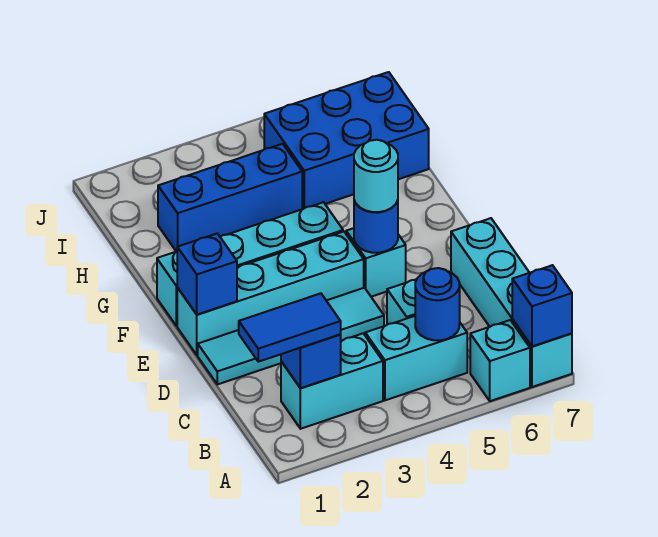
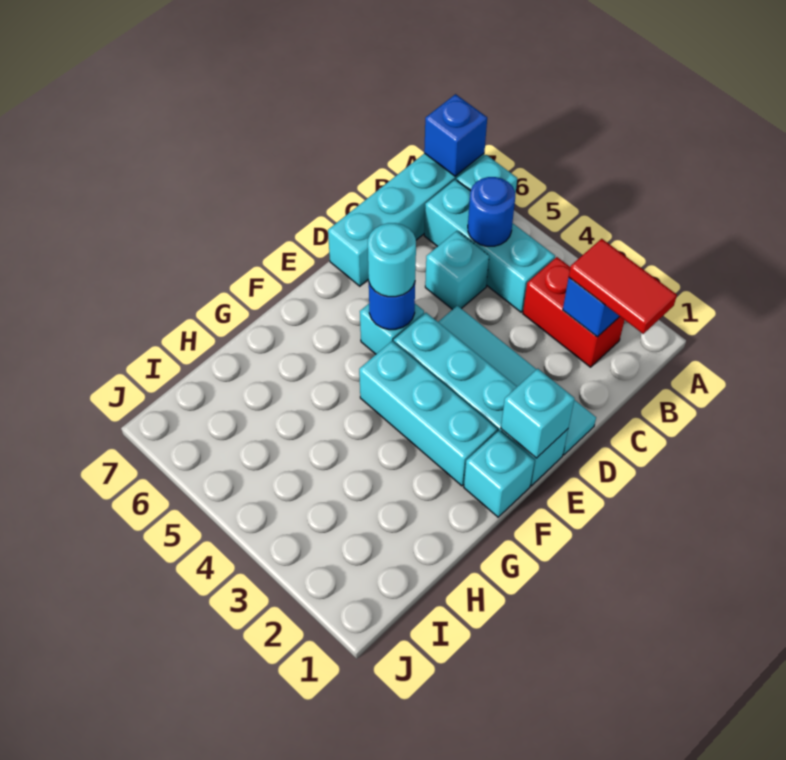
blue tile B1:B2 level 3 -> red tile B1:B2 level 3
cyan brick B2:B3 level 1 -> red brick B2:B3 level 1
cyan brick B4:B5 level 1 -> cyan brick B4:B6 level 1
blue brick E1 level 2 -> cyan brick E1 level 2
blue brick H2:H4 level 1 -> none
blue brick H5:I7 level 1 -> none

